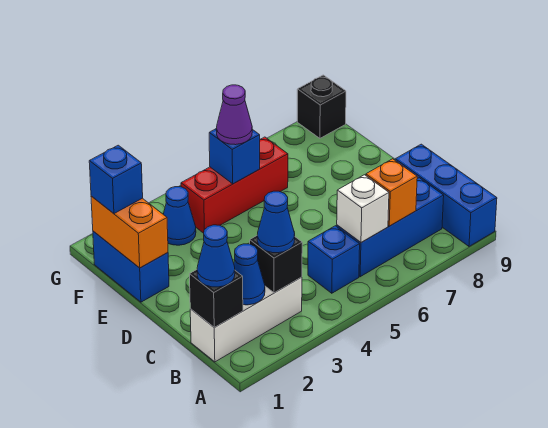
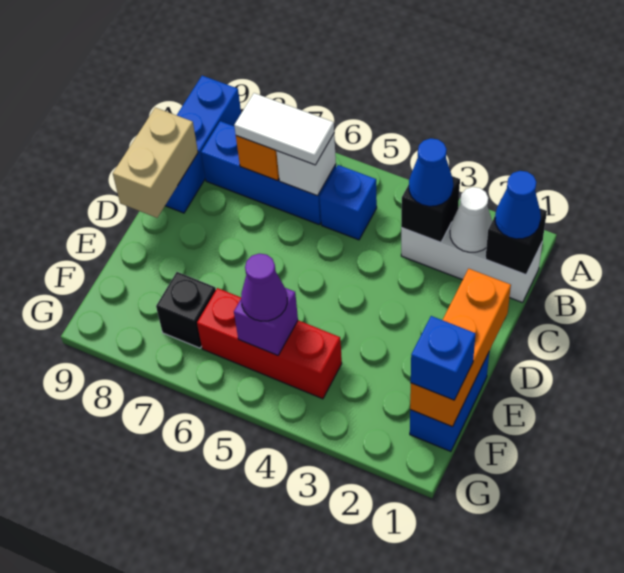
blue cone B2 level 2 -> white cone B2 level 2
none -> white tile B6:B7 level 3
none -> tan brick C9:D9 level 2
orange brick E1:F1 level 2 -> orange brick D1:F1 level 2
blue cone F3 level 1 -> none
blue brick F5 level 2 -> purple brick F5 level 2
black brick G9 level 1 -> black brick F7 level 1

